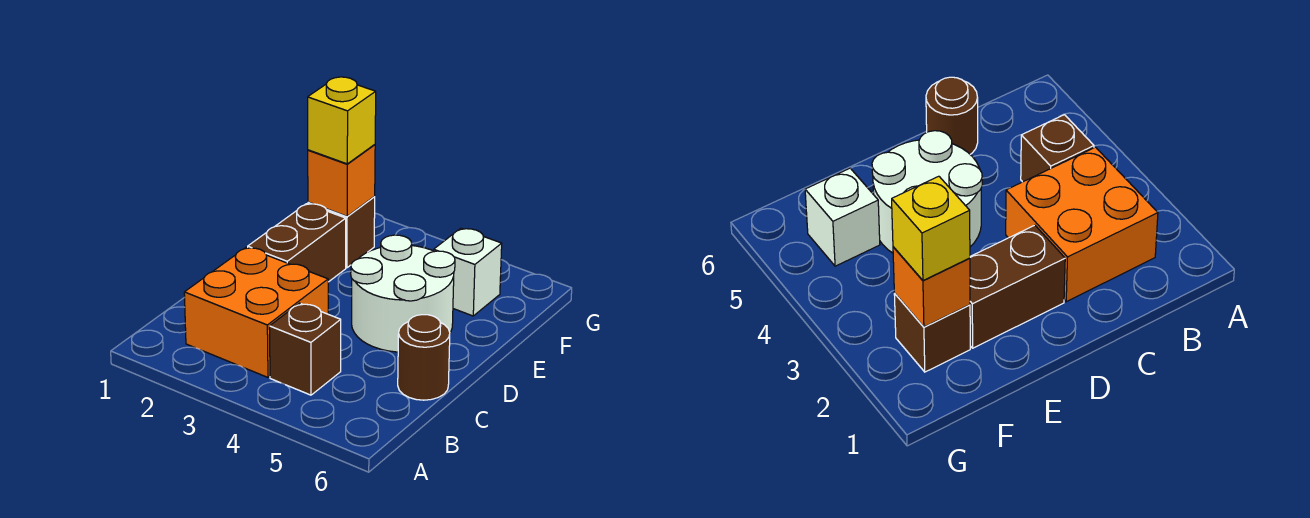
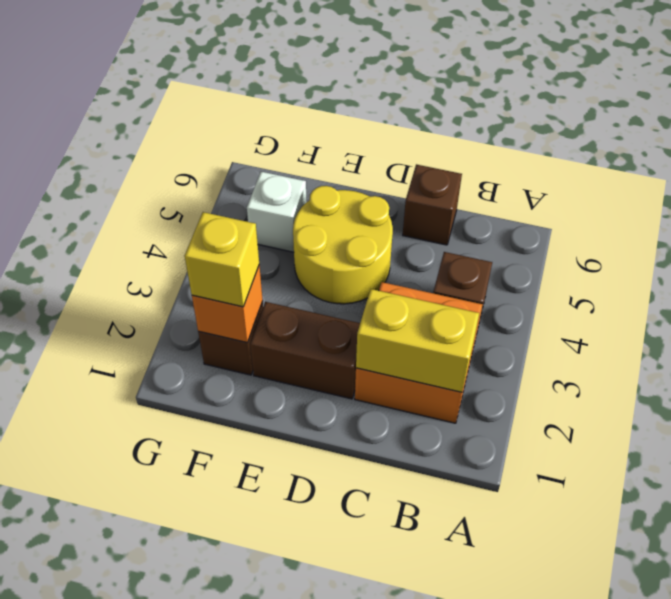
none -> yellow brick B2:C2 level 2
brown round brick C6 level 1 -> brown brick C6 level 1
white round brick D4:E5 level 1 -> yellow round brick D4:E5 level 1

